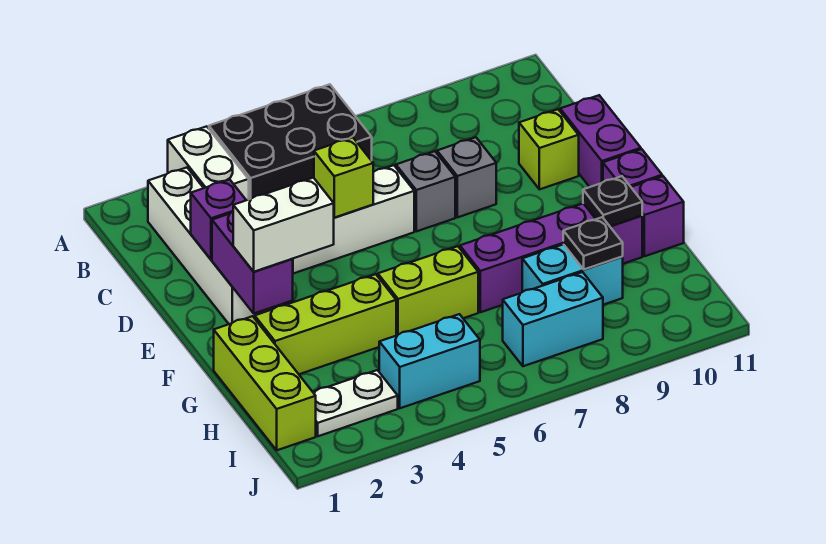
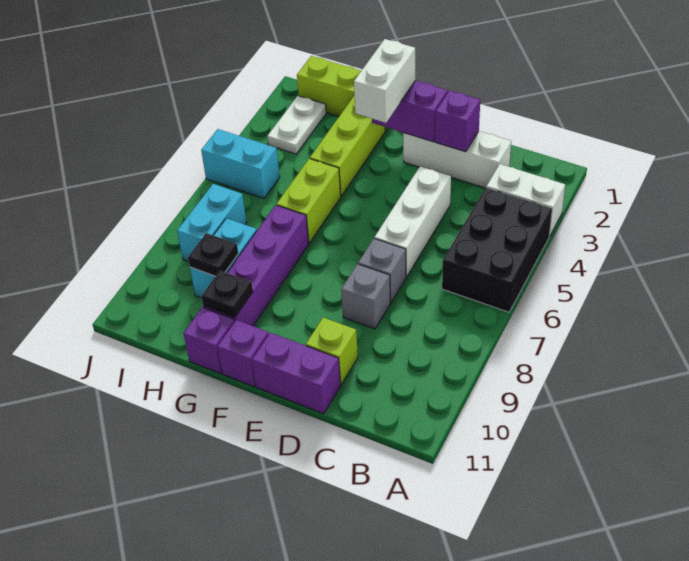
white brick B2:E2 level 1 -> white brick C2:E2 level 1
lime brick D5 level 2 -> none
cyan brick I4:I5 level 1 -> cyan brick I5:J5 level 1

